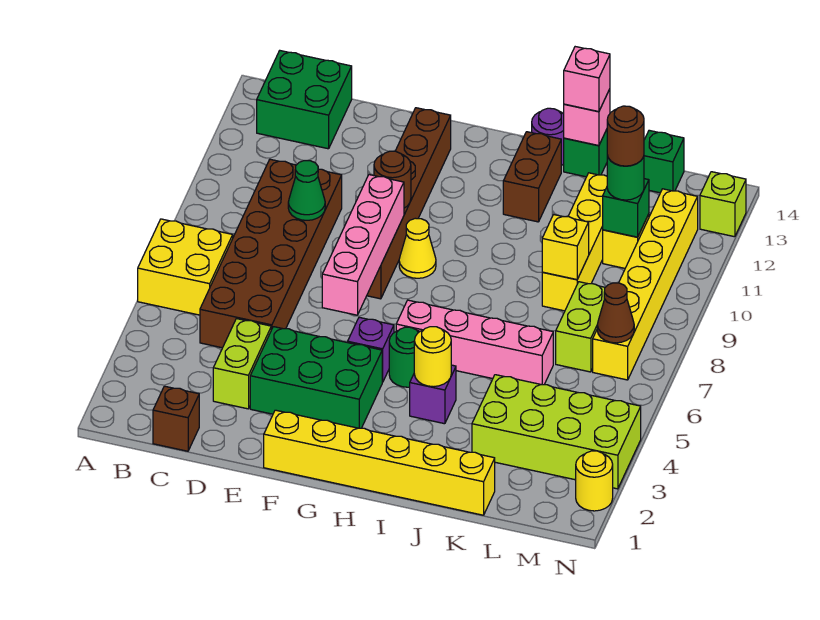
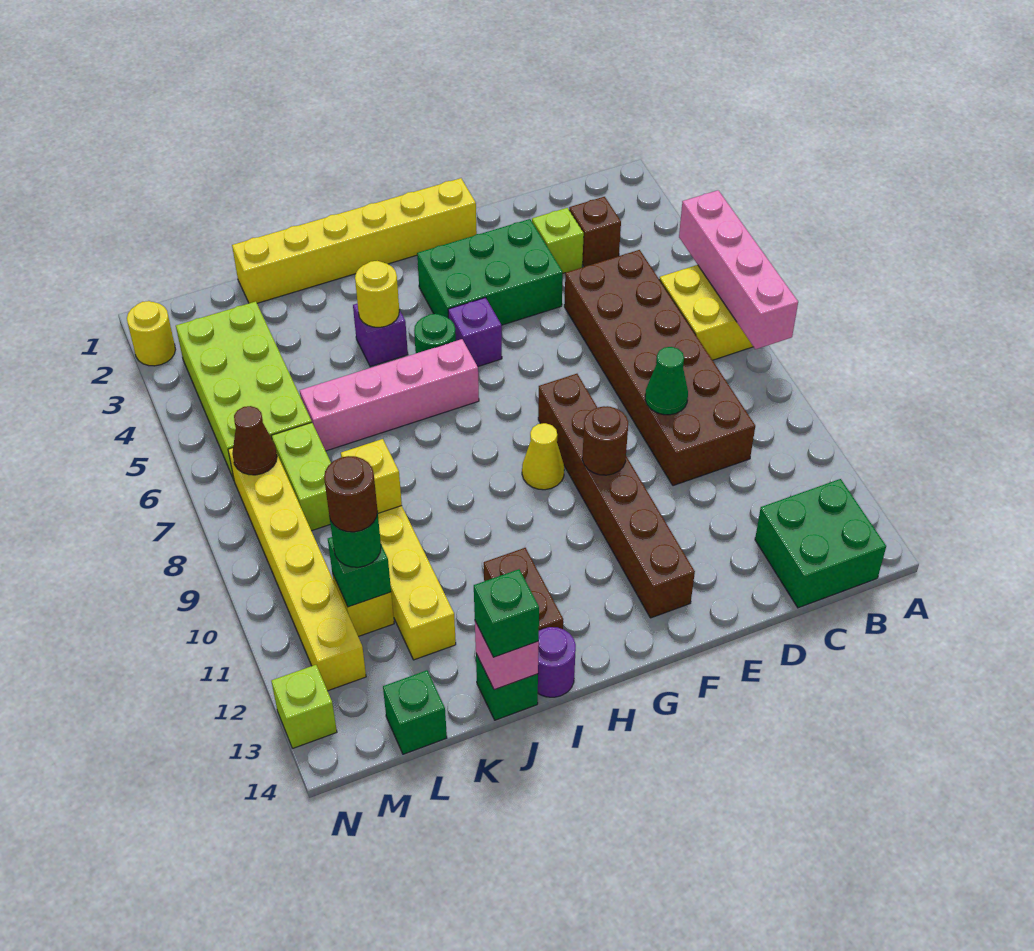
brown brick C1 level 1 -> brown brick C3 level 1
lime brick D3:D4 level 1 -> lime brick D3 level 1
pink brick F6:F9 level 2 -> pink brick A5:A8 level 2
pink brick J14 level 3 -> green brick J14 level 3
lime brick K3:N4 level 1 -> lime brick L3:M6 level 1

